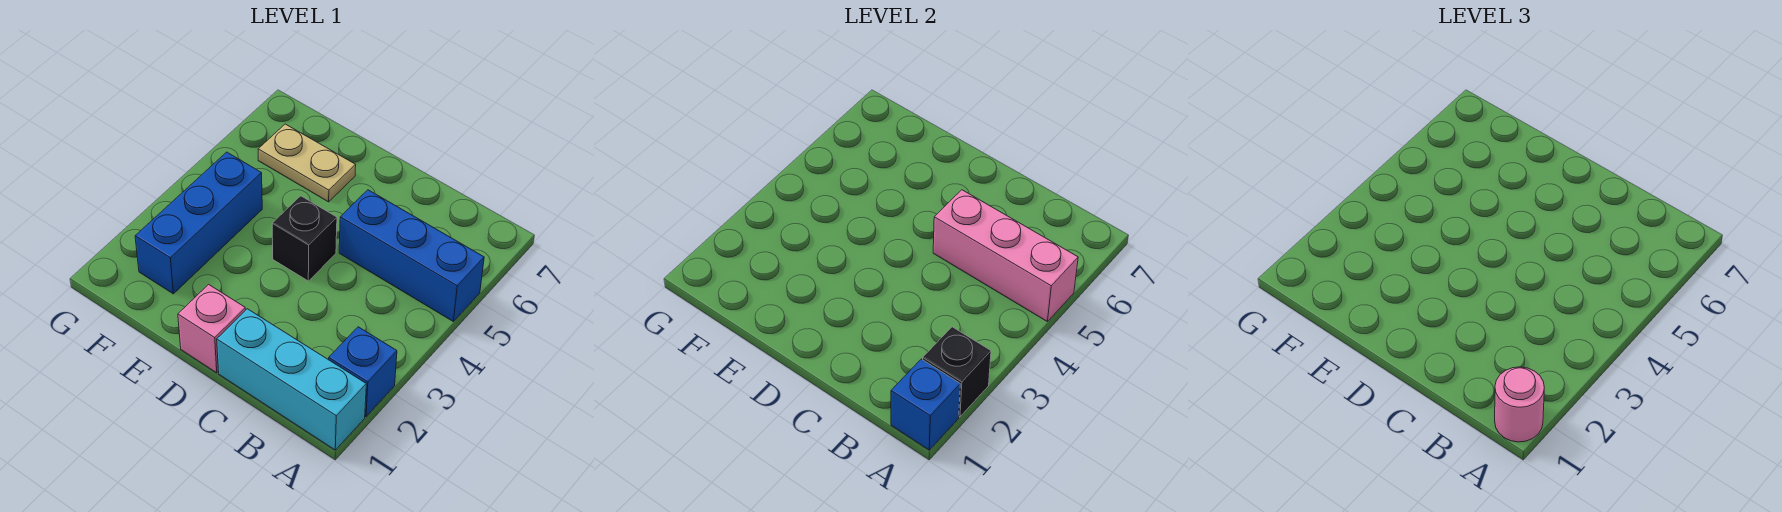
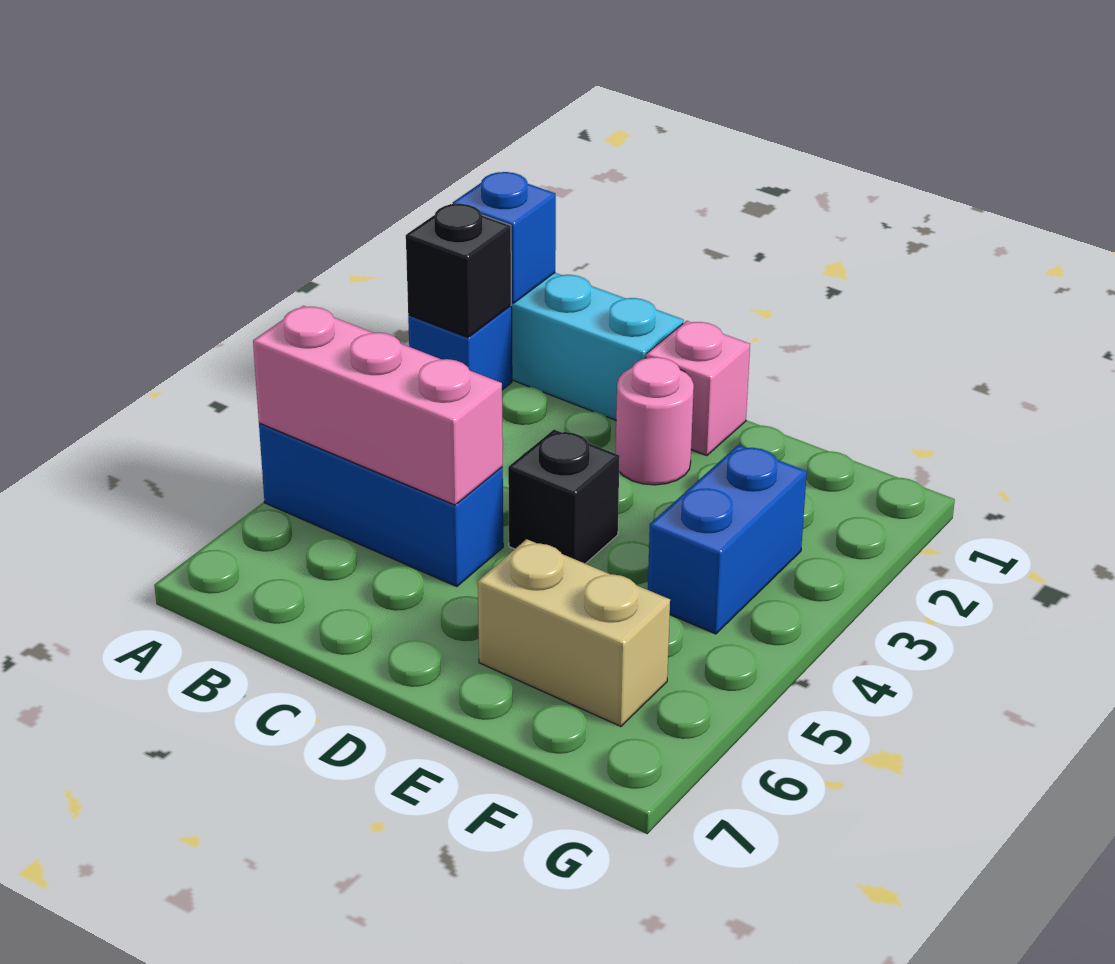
pink round brick A1 level 3 -> pink round brick D2 level 1
tan plate E6:F6 level 1 -> tan brick E6:F6 level 1
blue brick F2:F4 level 1 -> blue brick F3:F4 level 1

